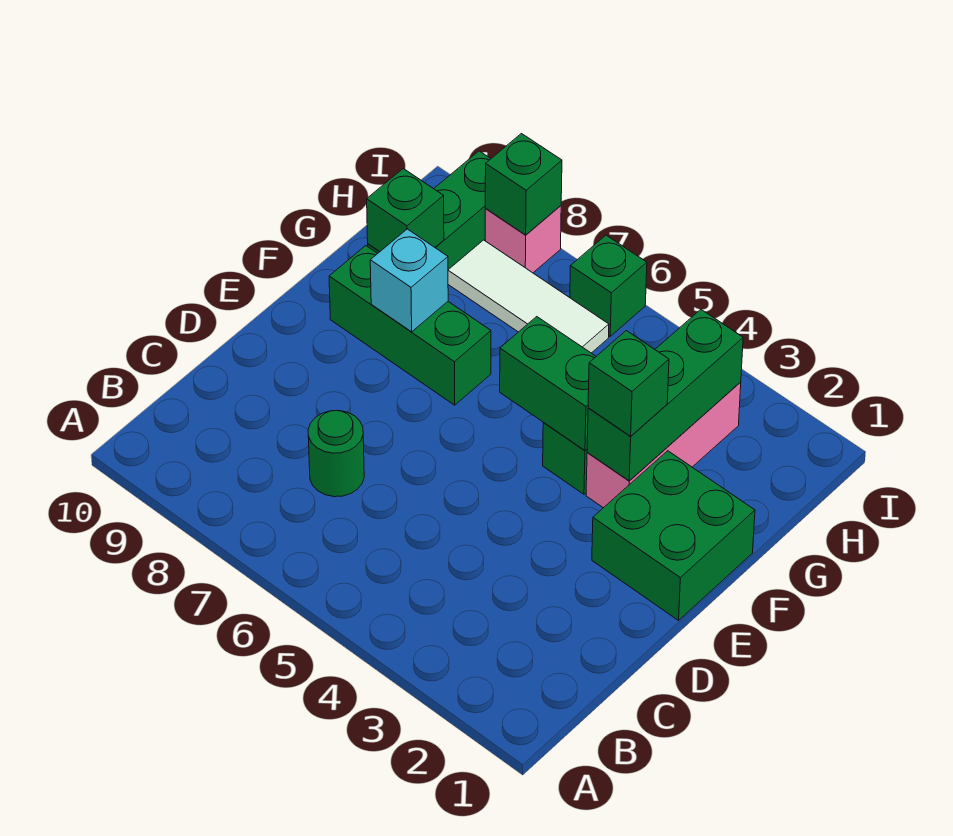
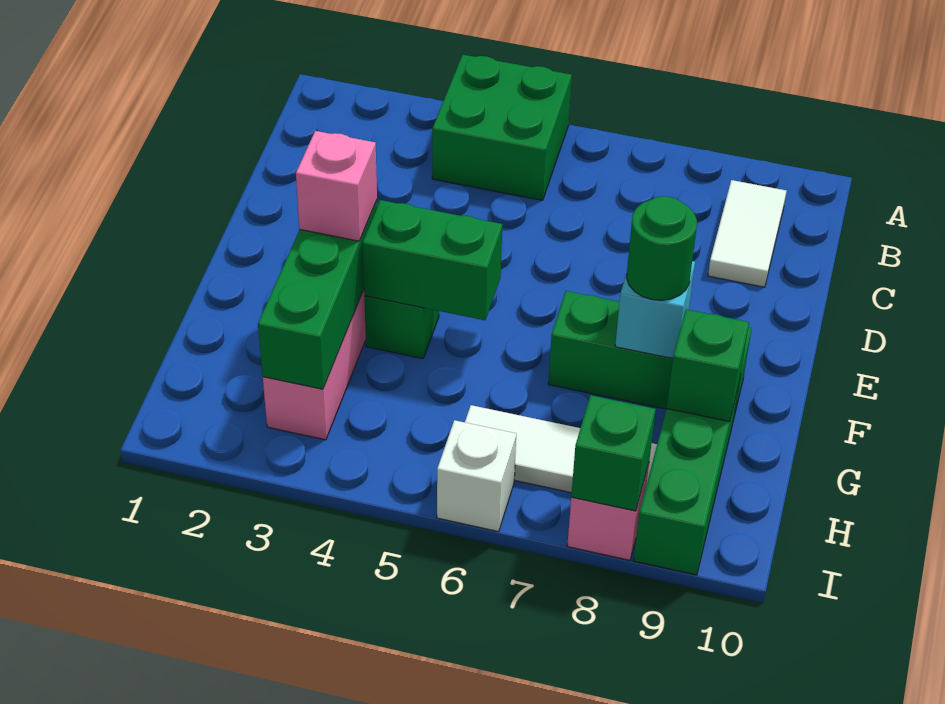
none -> white tile B9:C9 level 1
green round brick C7 level 1 -> green round brick F8 level 3
green brick E1:F2 level 1 -> green brick A4:B5 level 1
green brick F3 level 3 -> pink brick F3 level 3
green brick I6 level 1 -> white brick I6 level 1

